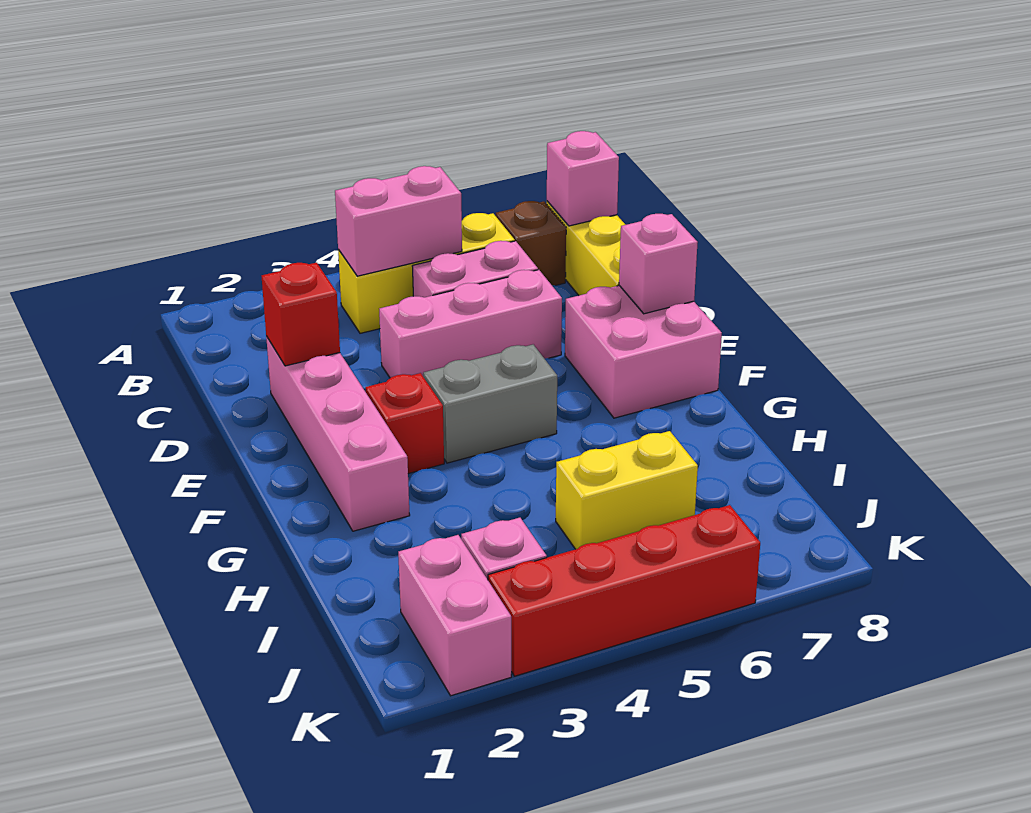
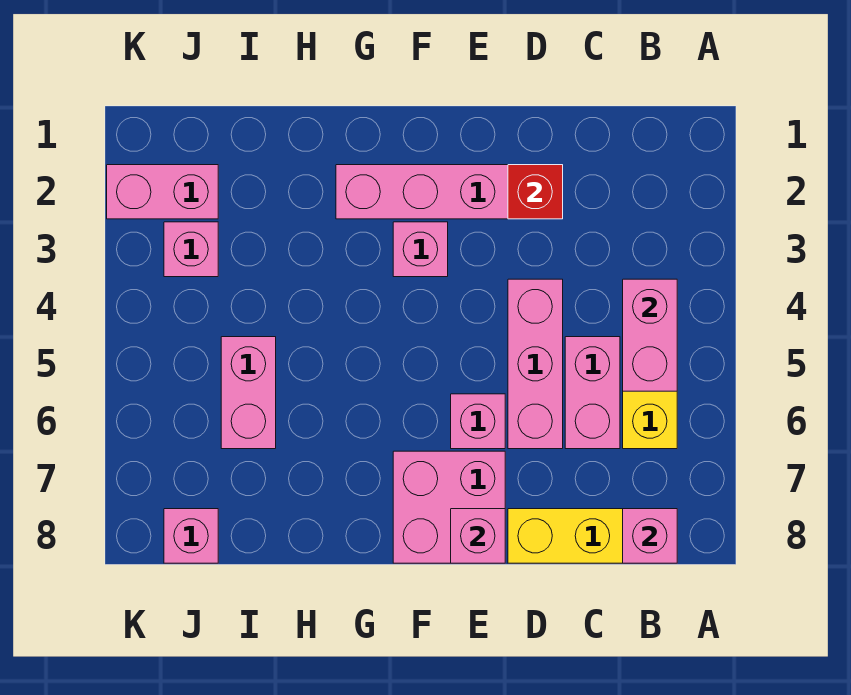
brown brick B7 level 1 -> none
none -> pink brick E6 level 1
red brick F3 level 1 -> pink brick F3 level 1
grey brick F4:F5 level 1 -> none
yellow brick I5:I6 level 1 -> pink brick I5:I6 level 1
none -> pink brick J8 level 1
red brick K3:K6 level 1 -> none

